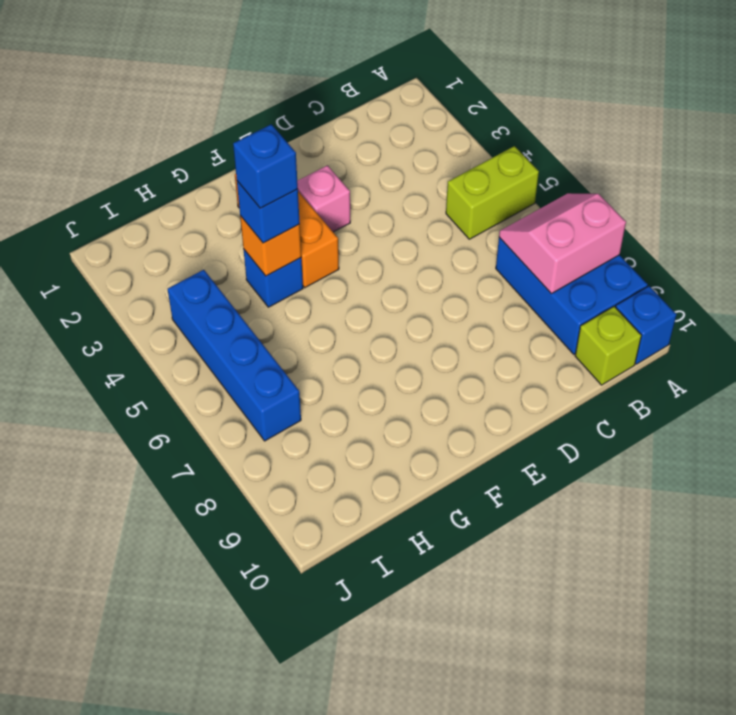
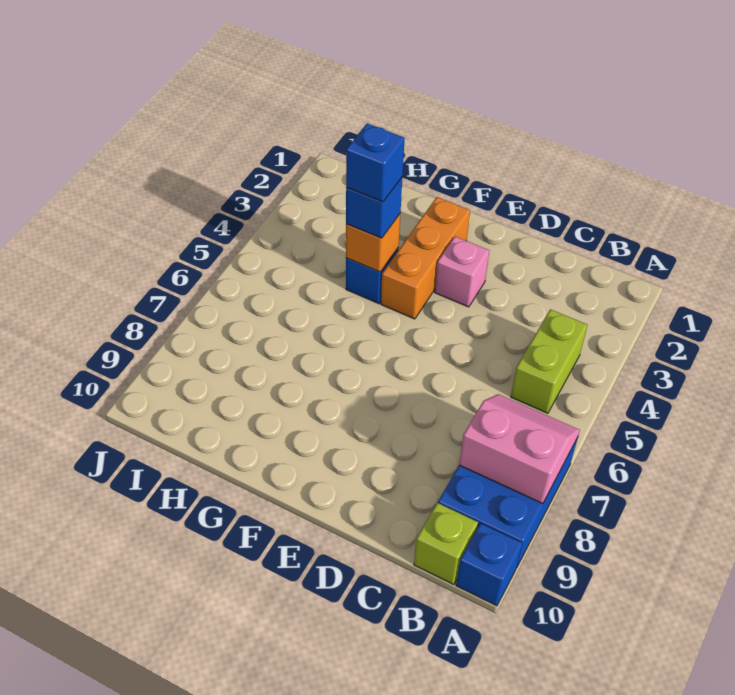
lime brick A5:B5 level 1 -> lime brick B4:B5 level 1
blue brick I4:I7 level 1 -> none

